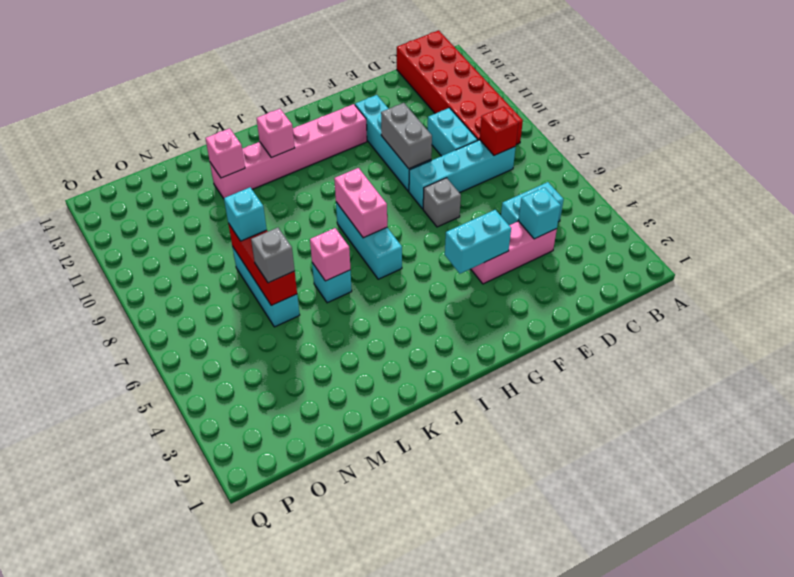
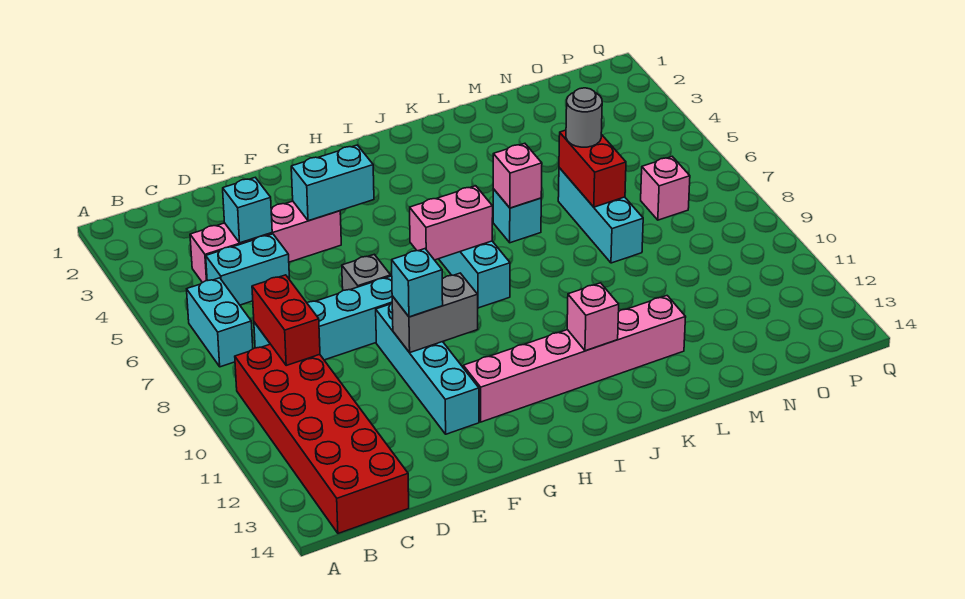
red brick C8 level 2 -> red brick C8:C9 level 2
pink brick D4:F4 level 1 -> pink brick C4:F4 level 1
cyan brick D9:D10 level 1 -> cyan brick B6:B7 level 1
grey brick F9:F10 level 2 -> grey brick F10:G10 level 2
pink brick I7:I8 level 2 -> pink brick H7:I7 level 2
pink brick L12 level 2 -> pink brick O7 level 1
red brick M6:M8 level 2 -> red brick M6:M7 level 2
grey brick M6 level 3 -> grey round brick M6 level 3
cyan brick M8 level 3 -> cyan brick F10 level 3

